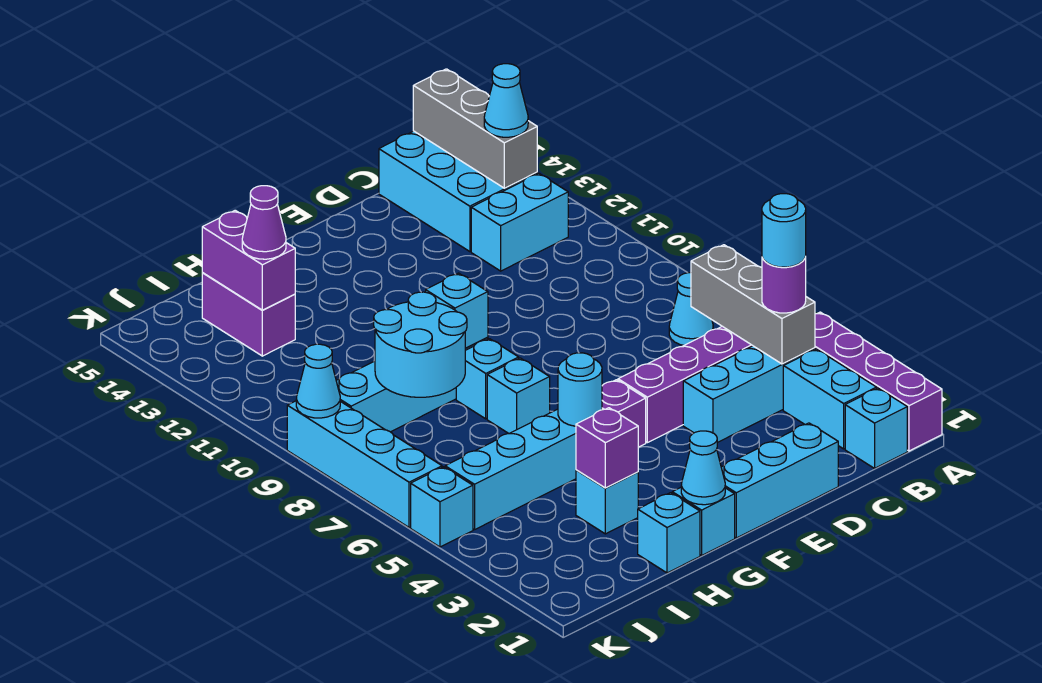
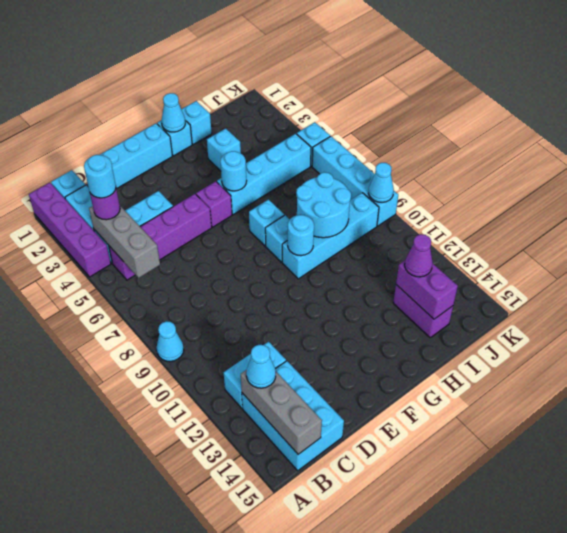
cyan cone B7 level 1 -> cyan cone A9 level 1
cyan brick G9 level 2 -> cyan round brick G9 level 2
purple brick H3 level 2 -> none

